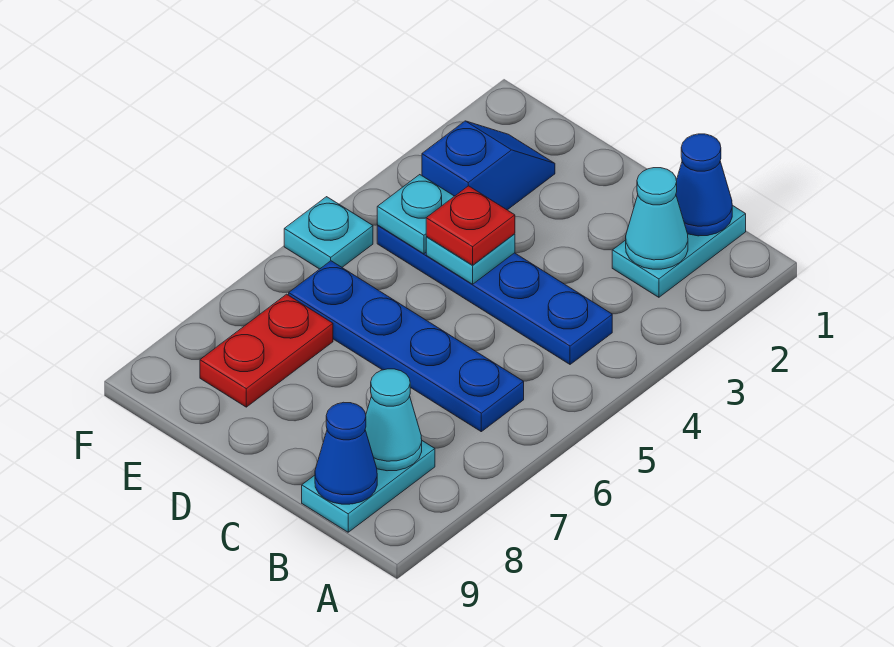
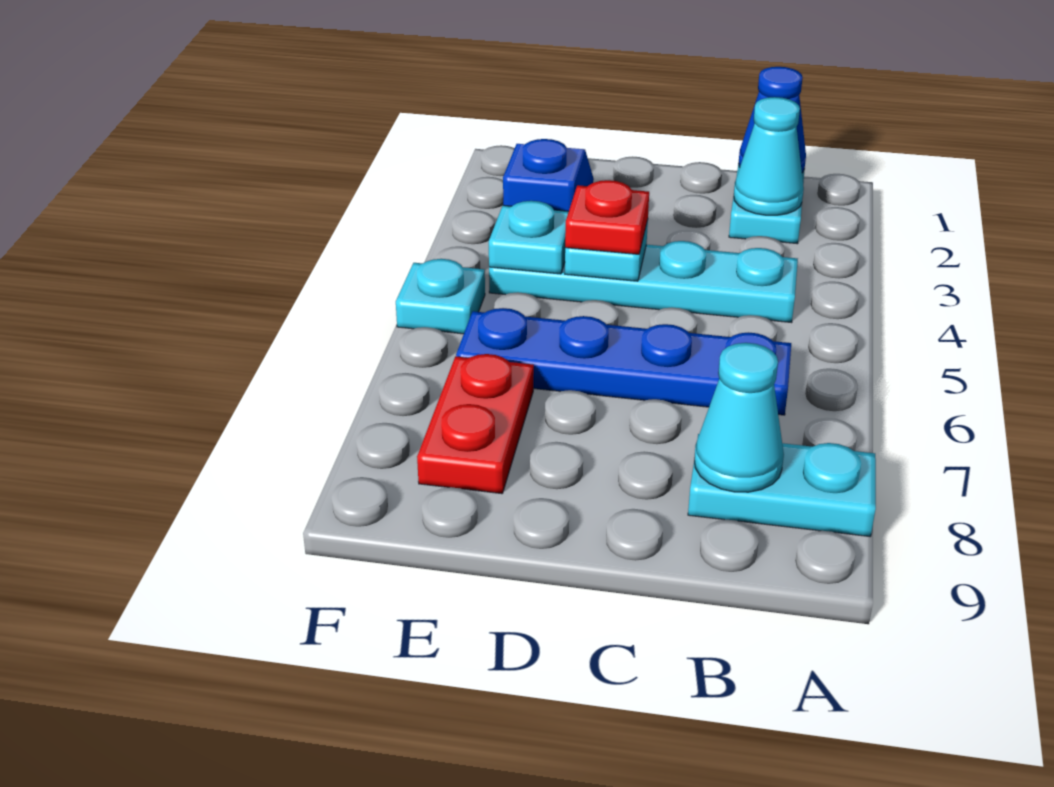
blue plate B4:E4 level 1 -> cyan plate B4:E4 level 1
cyan plate B8:B9 level 1 -> cyan plate A8:B8 level 1
blue cone B9 level 2 -> none

